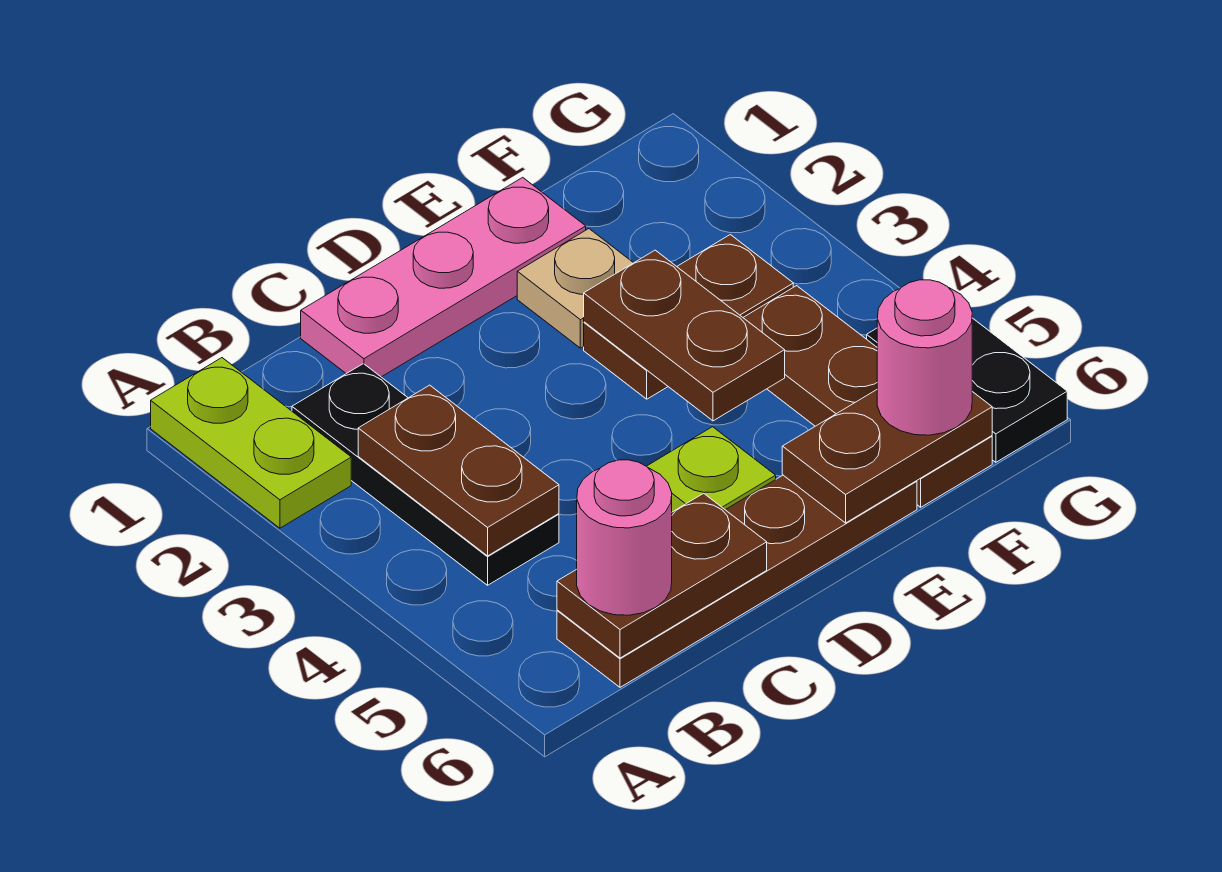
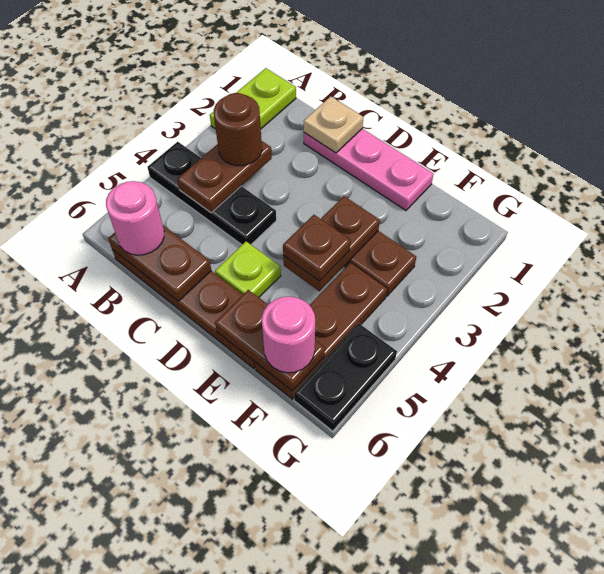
black plate B2:B4 level 1 -> black plate A4:C4 level 1
none -> brown round brick B3 level 3
tan plate E2 level 1 -> tan plate C1 level 2
none -> brown plate E4 level 3

